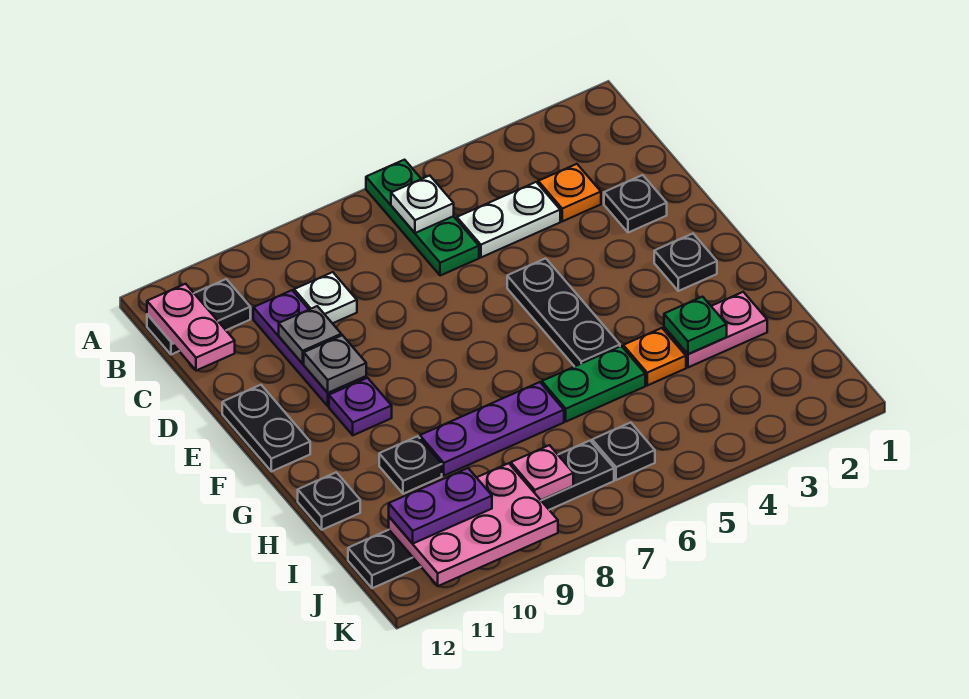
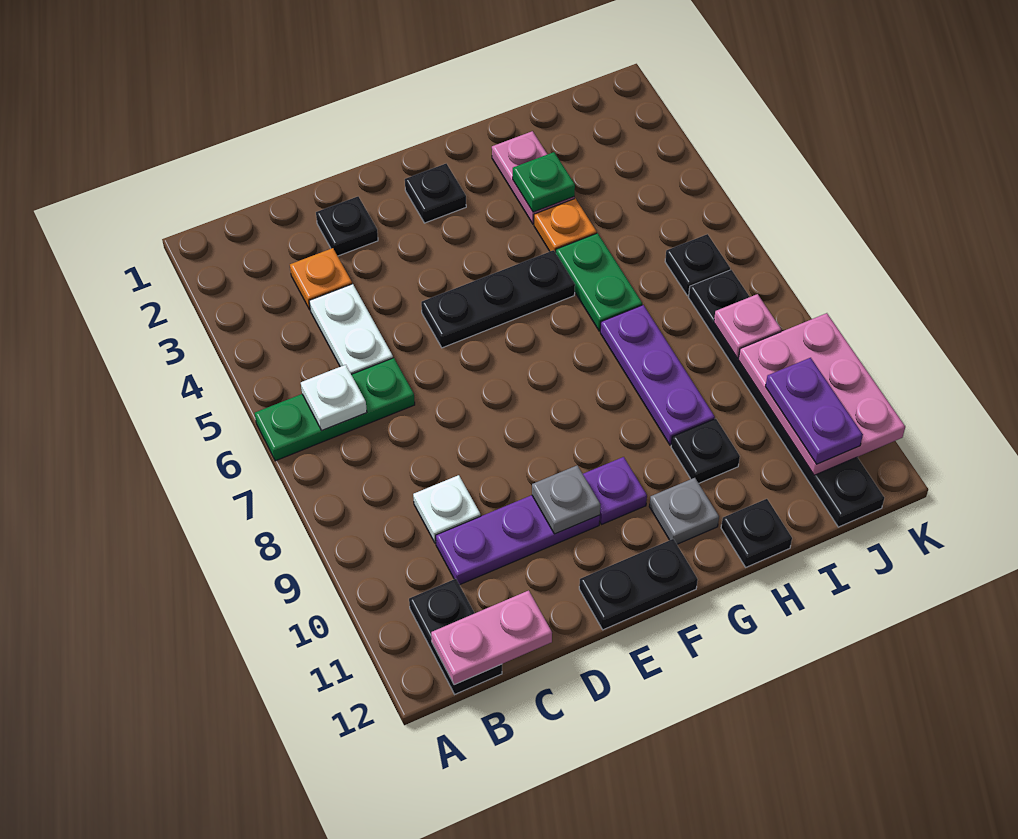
grey plate D10 level 2 -> grey plate G11 level 1

